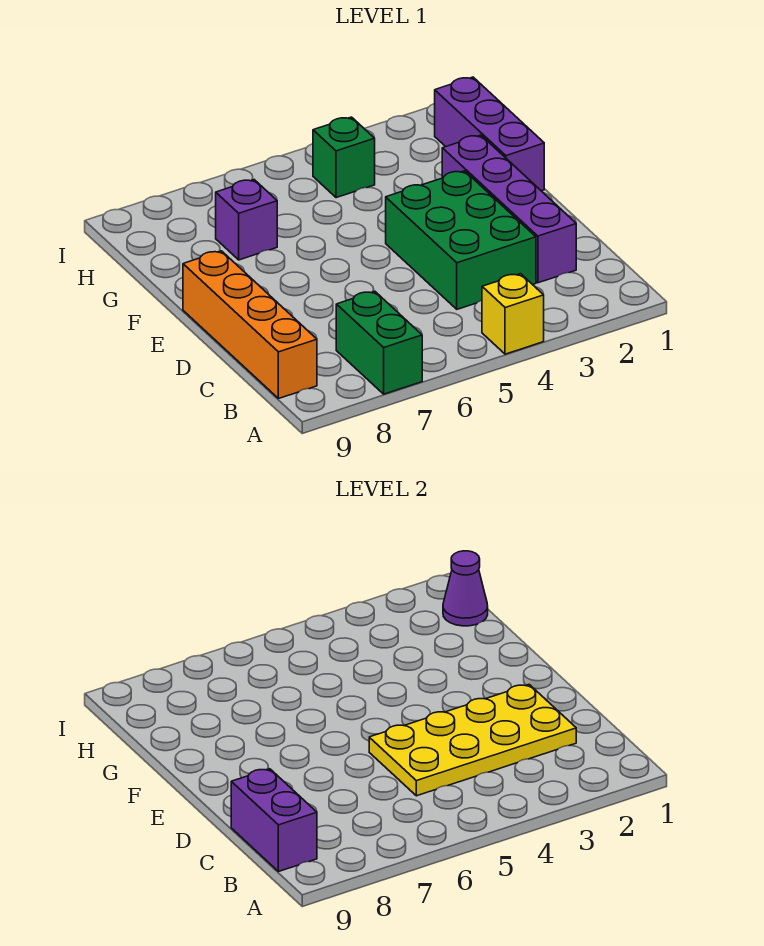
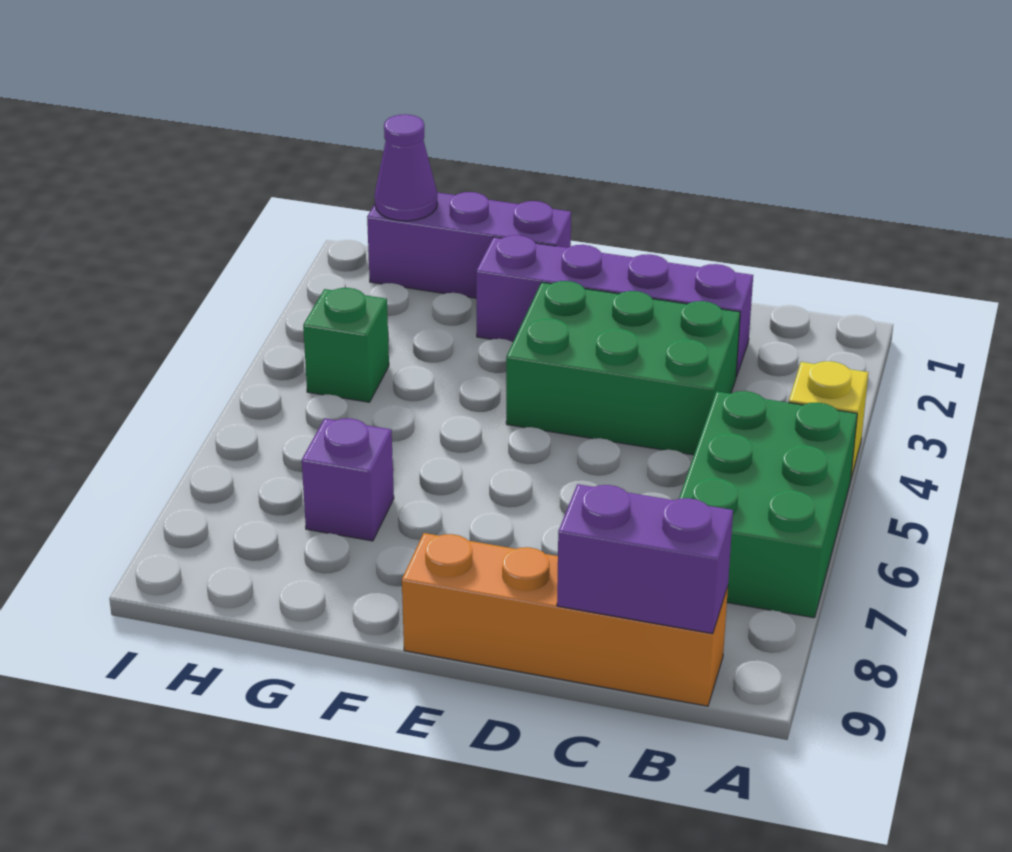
green brick A7:B7 level 1 -> green brick A5:B7 level 1
yellow plate C2:D5 level 2 -> none

